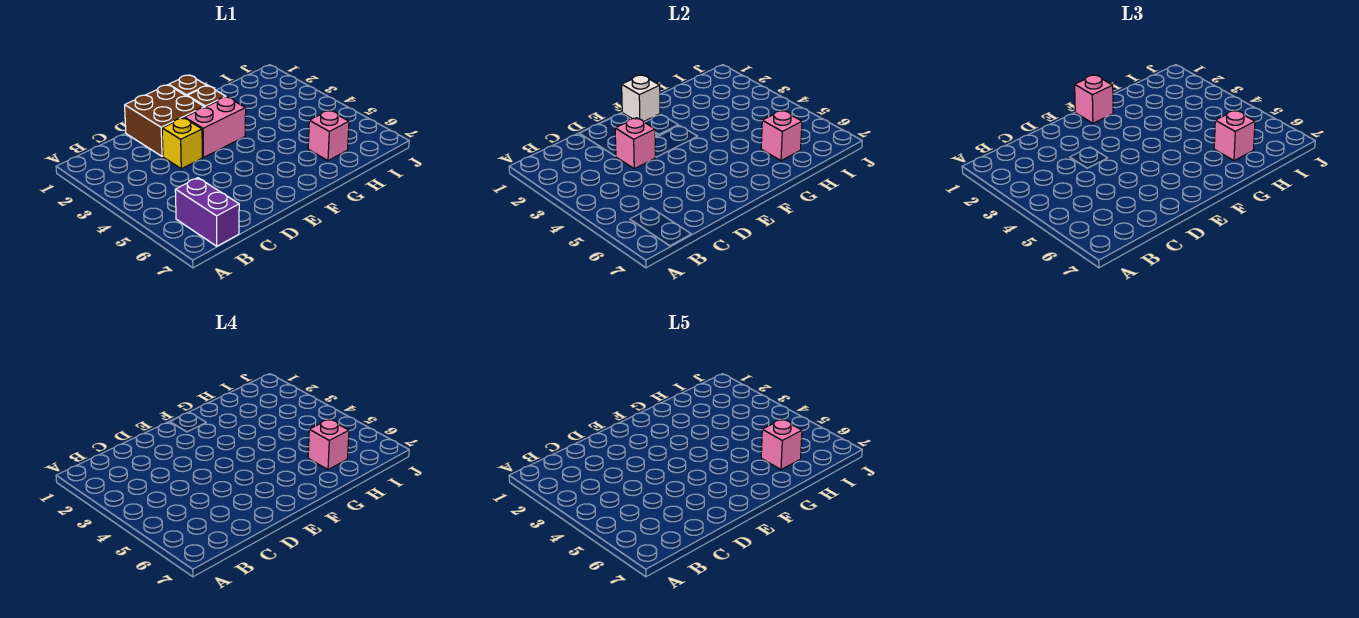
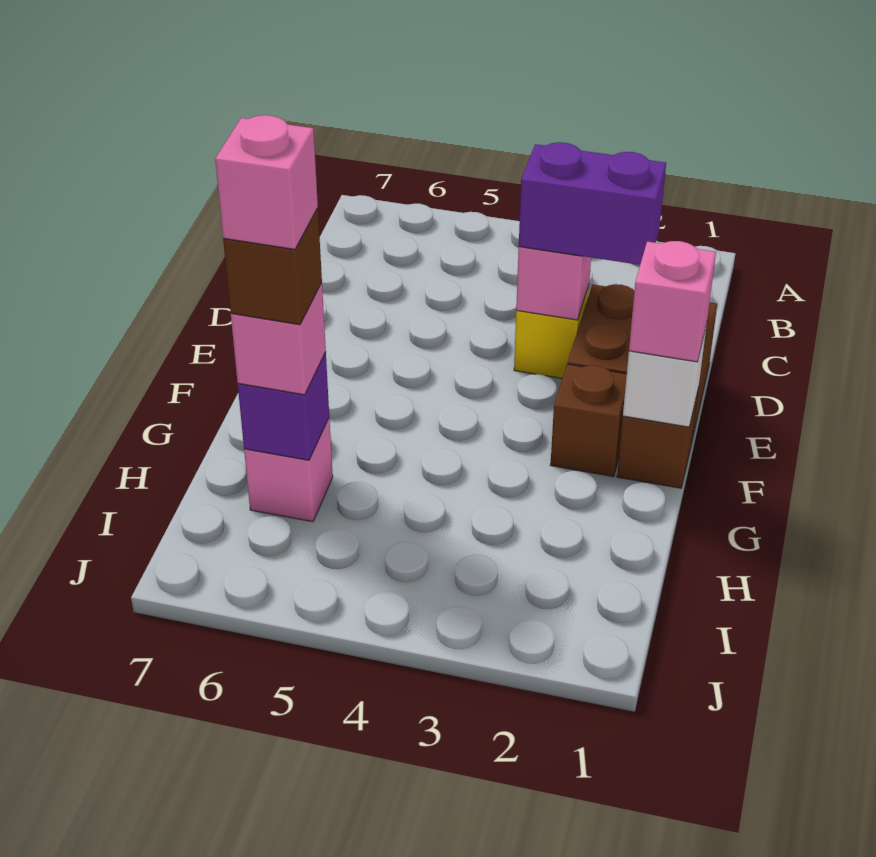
purple brick B6:B7 level 1 -> purple brick D2:D3 level 3
pink brick E3:F3 level 1 -> none
pink brick H6 level 2 -> purple brick H6 level 2
pink brick H6 level 4 -> brown brick H6 level 4

